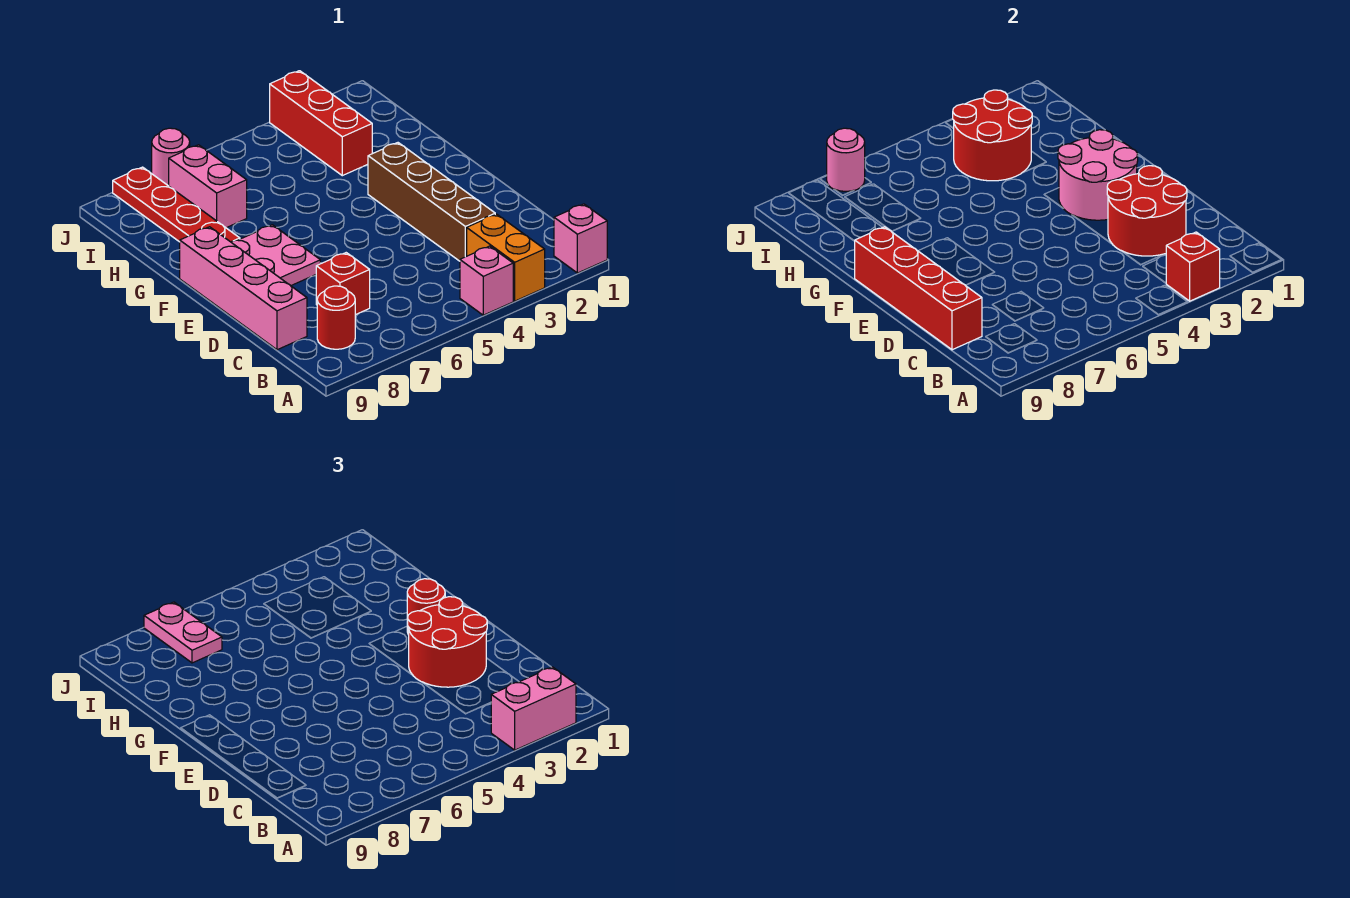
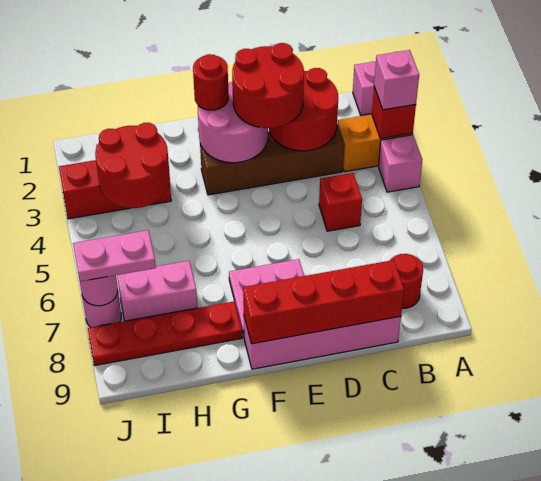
pink brick A2:A3 level 3 -> pink brick A3 level 3
red brick C7 level 1 -> red brick C5 level 1

